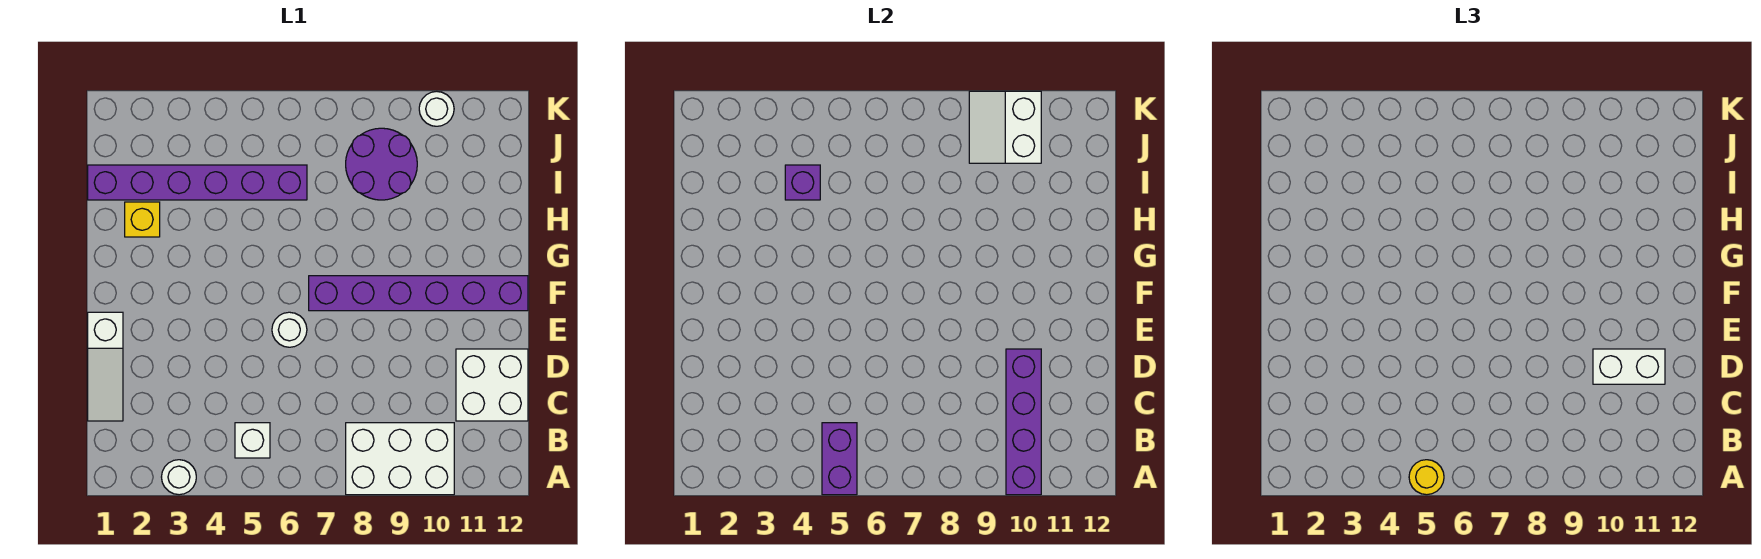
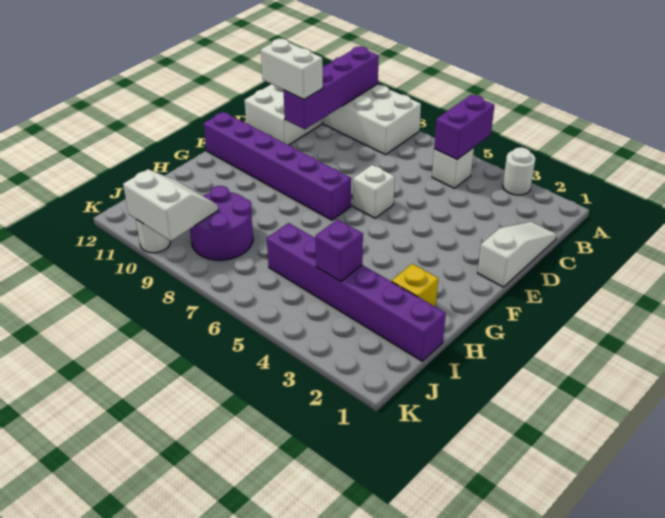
yellow round brick A5 level 3 -> none
white round brick E6 level 1 -> white brick E6 level 1
white slope J9:K10 level 2 top 10 -> white slope J9:K10 level 2 top K

